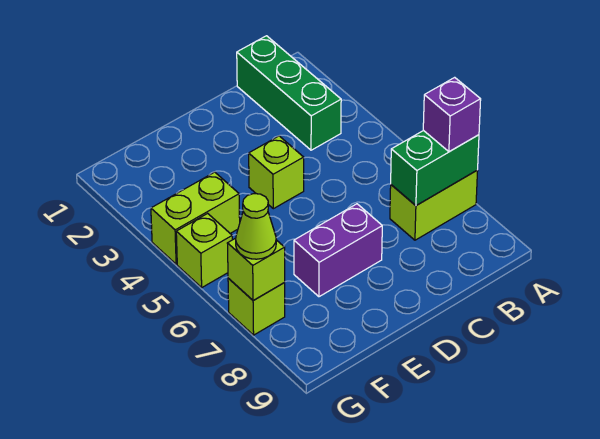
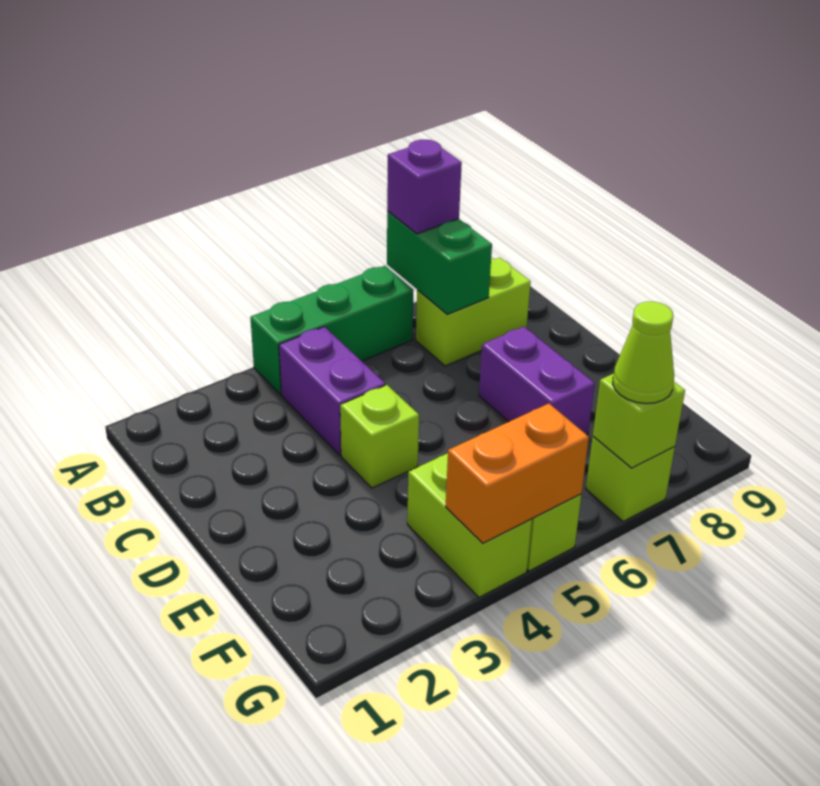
lime brick A7:B7 level 1 -> lime brick B7:B8 level 1
green brick B1:B3 level 1 -> green brick A4:A6 level 1
none -> purple brick B4:C4 level 1
none -> orange brick G4:G5 level 2

